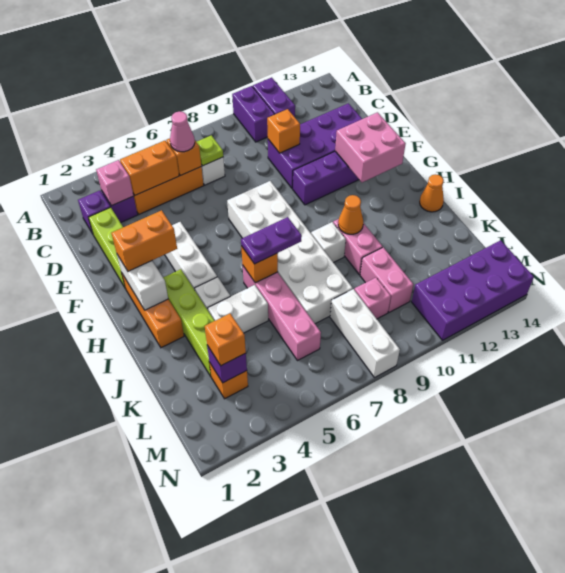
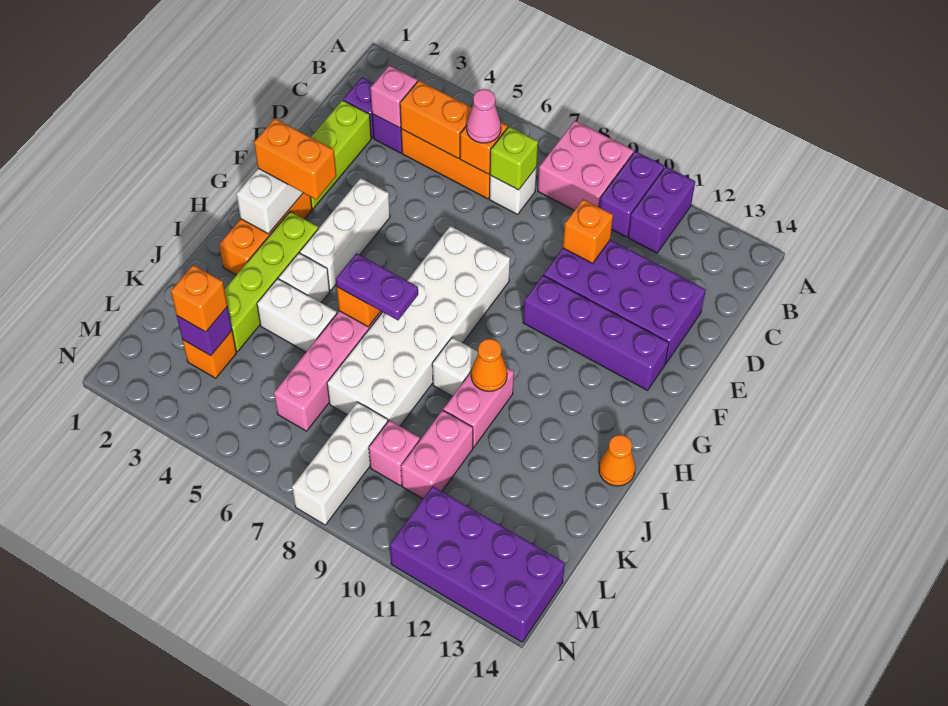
lime plate C7 level 2 -> lime brick C7 level 2
pink brick F12:G13 level 2 -> pink brick A8:B9 level 1

